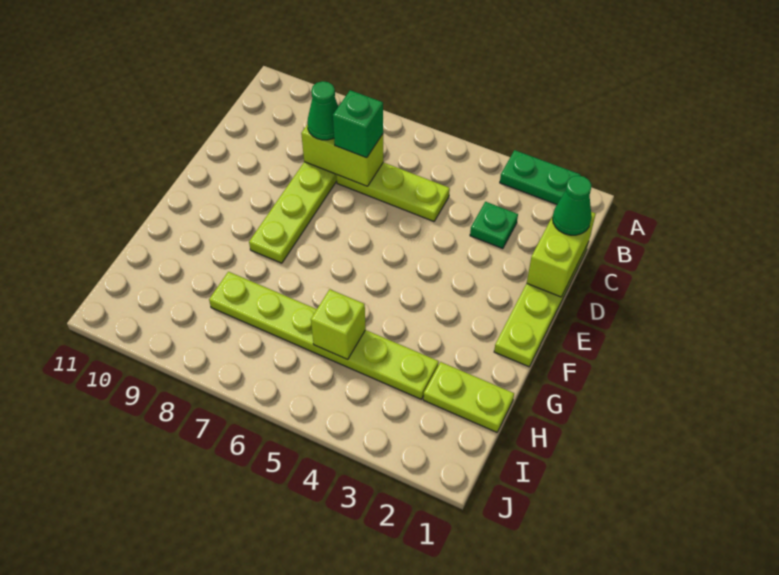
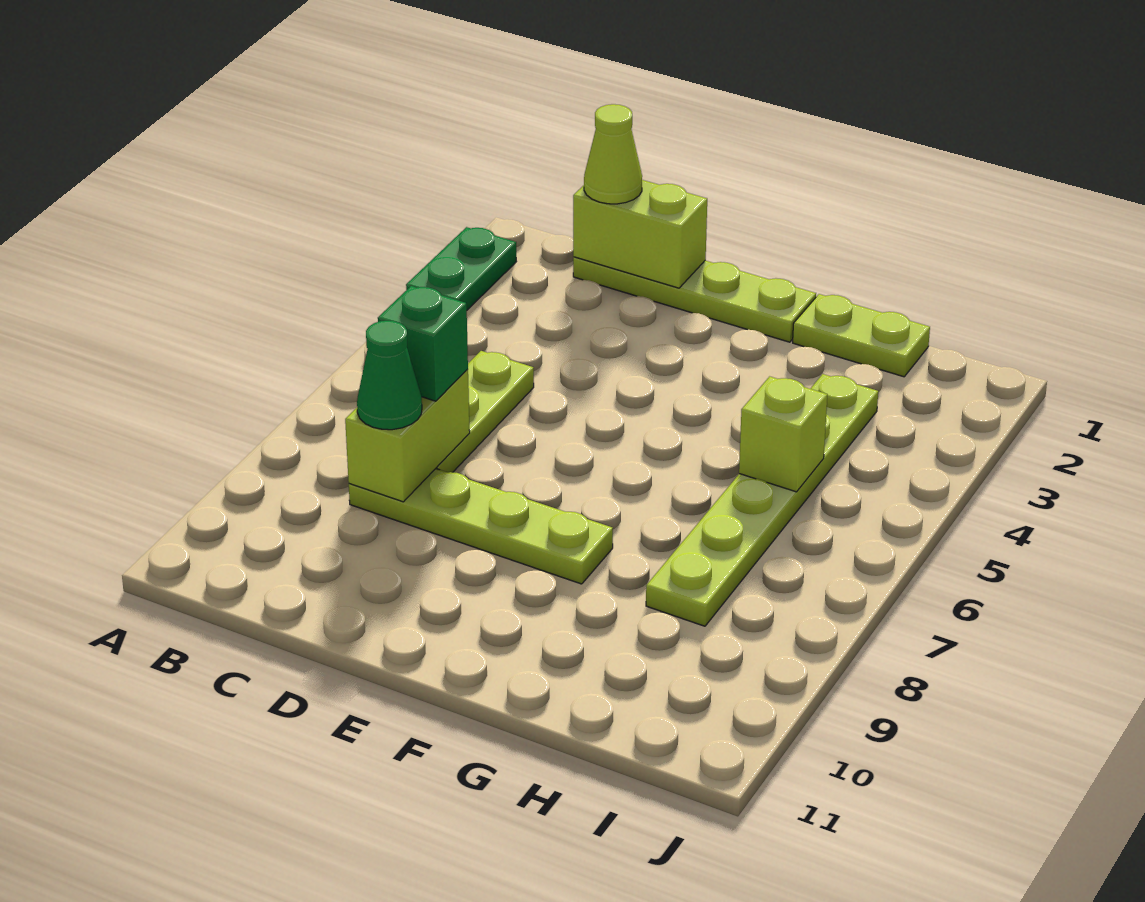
green cone C1 level 3 -> lime cone C1 level 3
green plate C3 level 1 -> none
lime plate H1:H2 level 1 -> lime plate G1:H1 level 1

